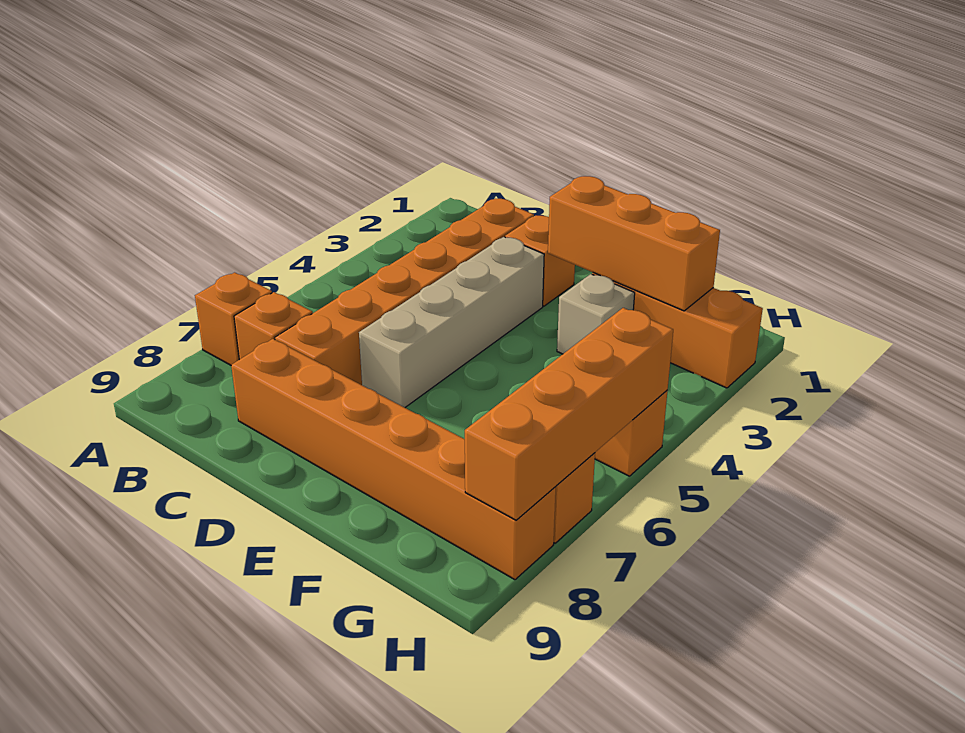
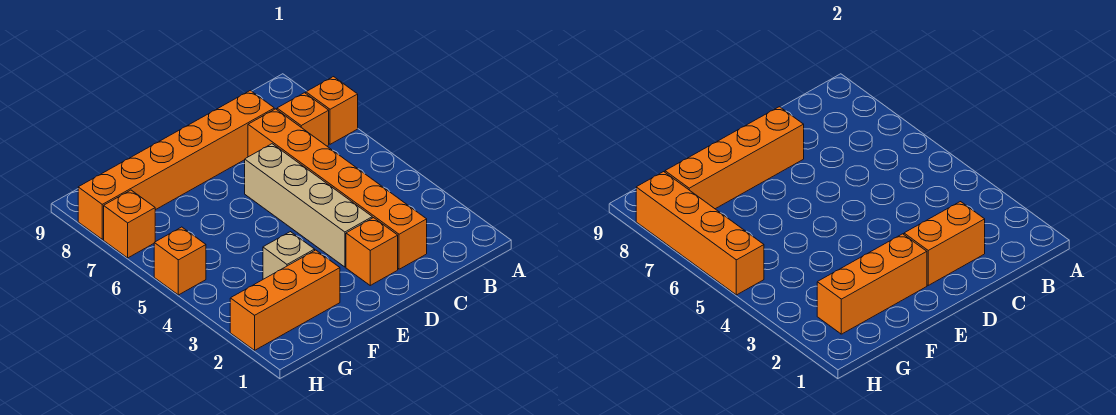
none -> orange brick C2:D2 level 2
none -> orange brick D8:G8 level 2

